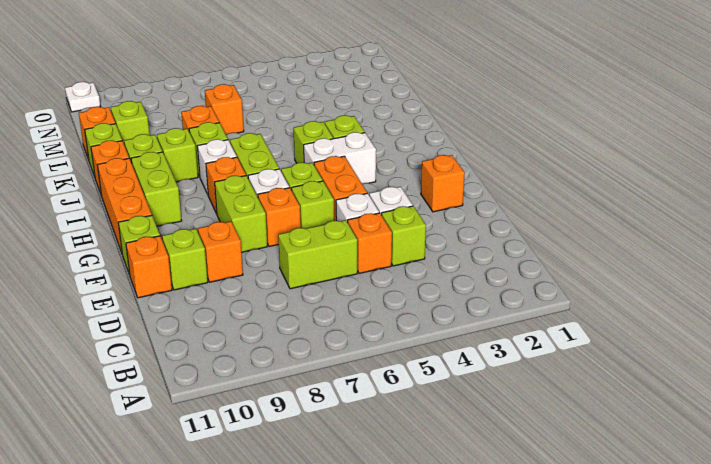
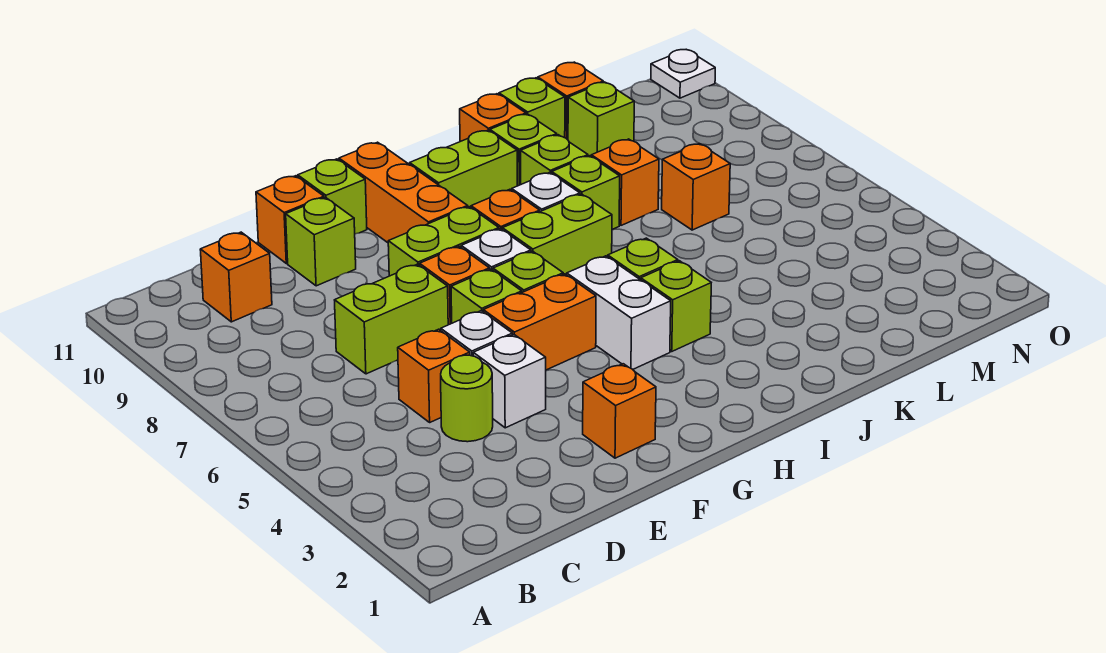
lime brick D4 level 1 -> lime round brick D4 level 1
lime brick D6:D7 level 1 -> lime brick D7:E7 level 1
orange brick E9 level 1 -> orange brick C10 level 1
orange brick G11:I11 level 1 -> orange brick G9:G11 level 1

